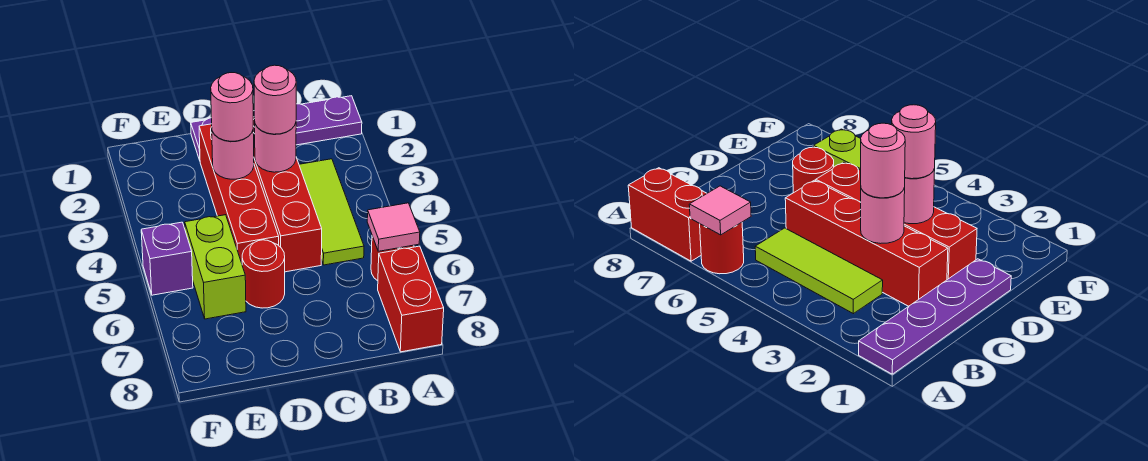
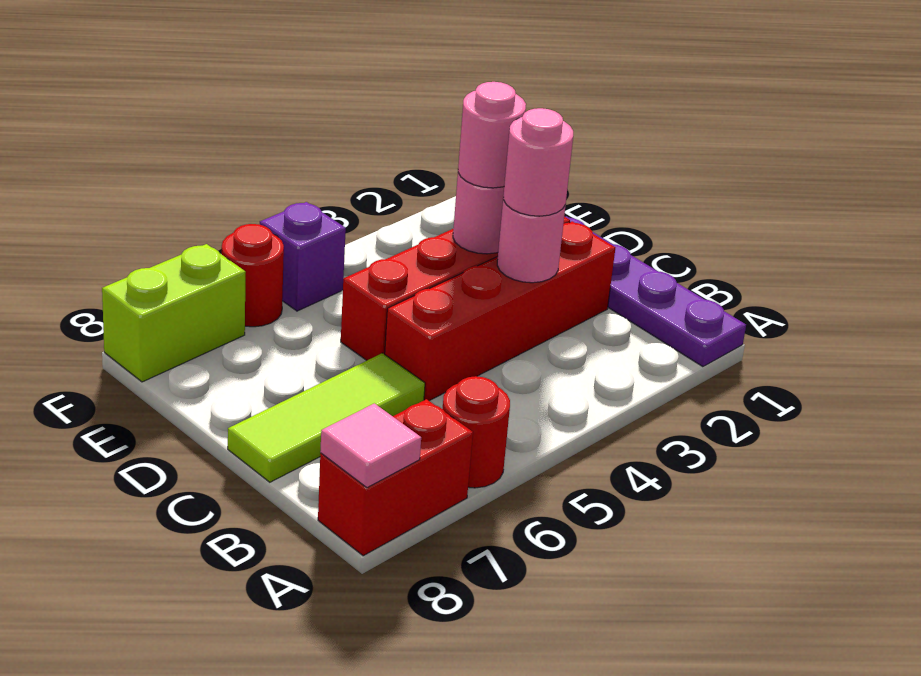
pink tile A6 level 2 -> pink tile A8 level 2
lime tile B3:B5 level 1 -> lime tile C6:C8 level 1
red round brick D6 level 1 -> red round brick F6 level 1
lime brick E5:E6 level 1 -> lime brick F7:F8 level 1

